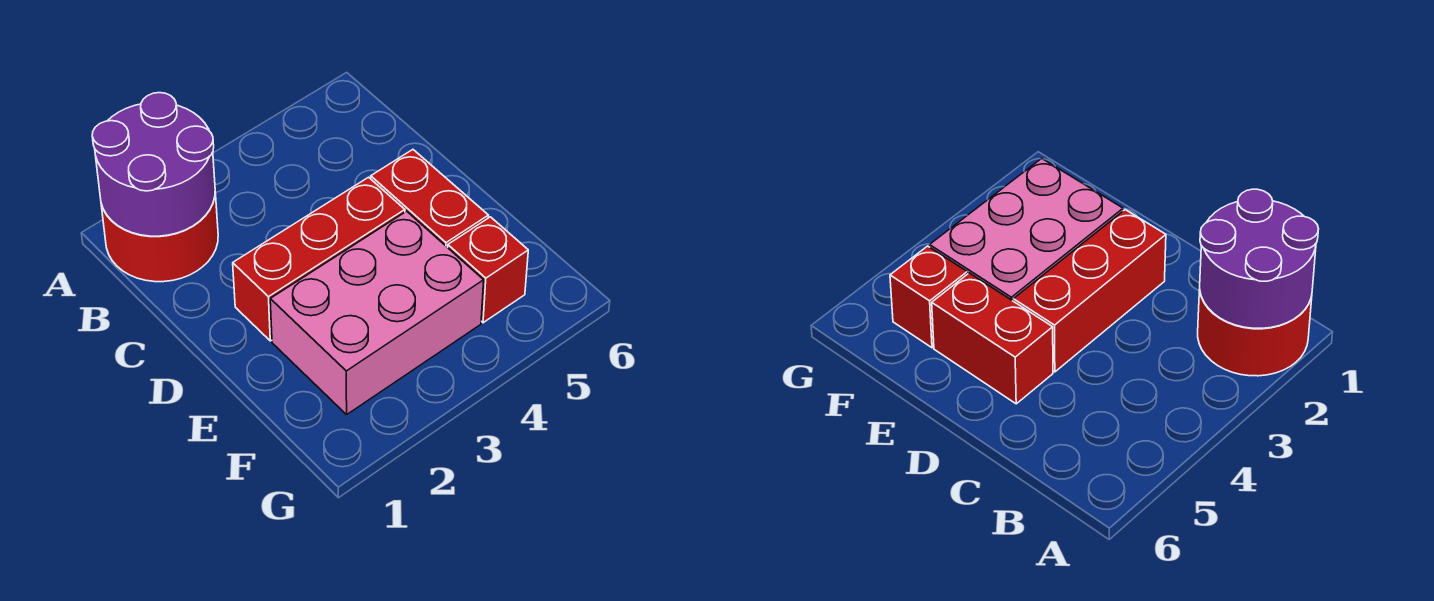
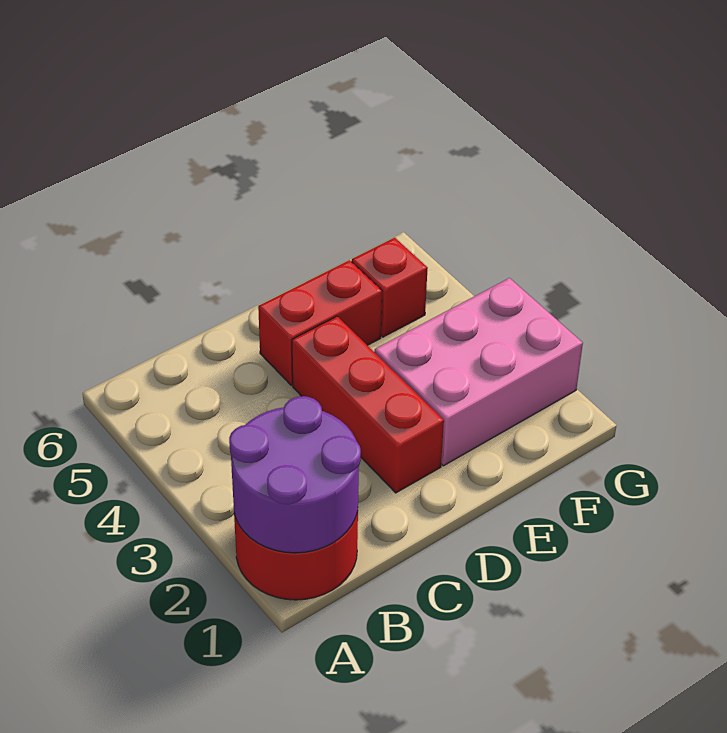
pink brick E2:F4 level 1 -> pink brick E2:G3 level 1

